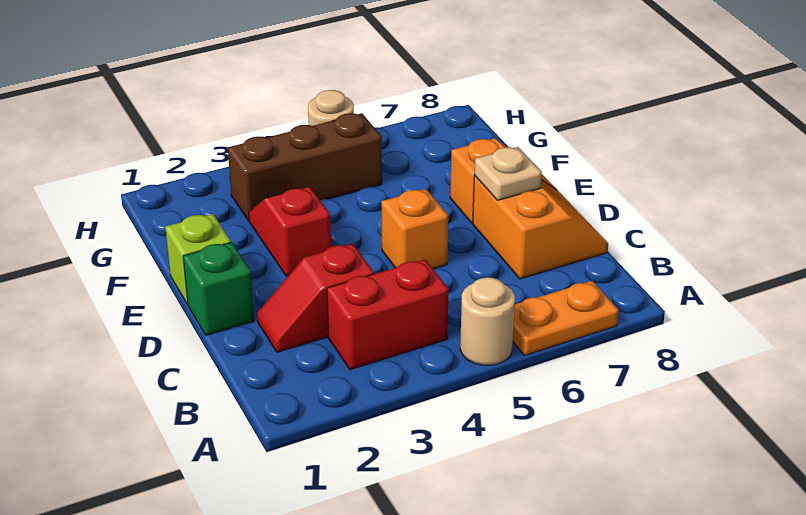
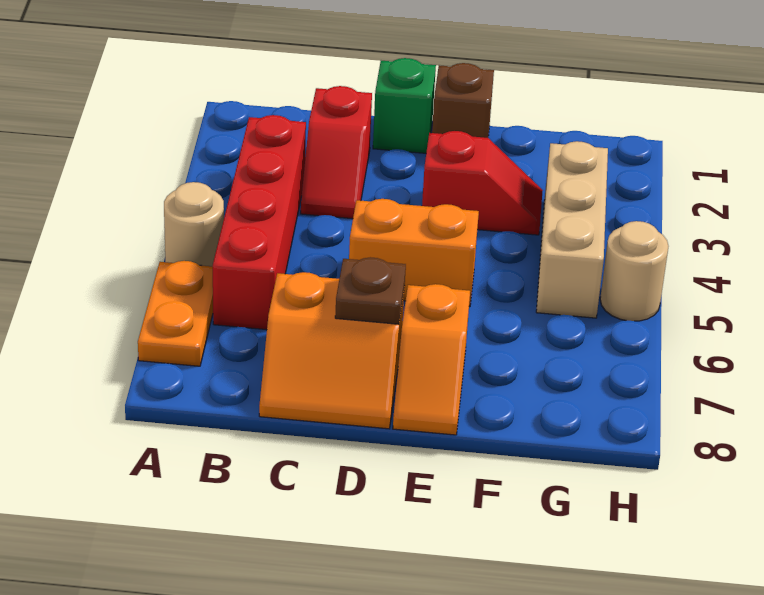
red brick B3:B4 level 1 -> red brick B3:B6 level 1
red slope C2:C3 level 1 top 3 -> red slope C2:C3 level 1 top 2
orange brick D5 level 1 -> orange brick D5:E5 level 1
tan plate D7 level 2 -> brown plate D7 level 2
lime brick E1 level 1 -> brown brick E1 level 1
brown brick G3:G5 level 1 -> tan brick G3:G5 level 1

